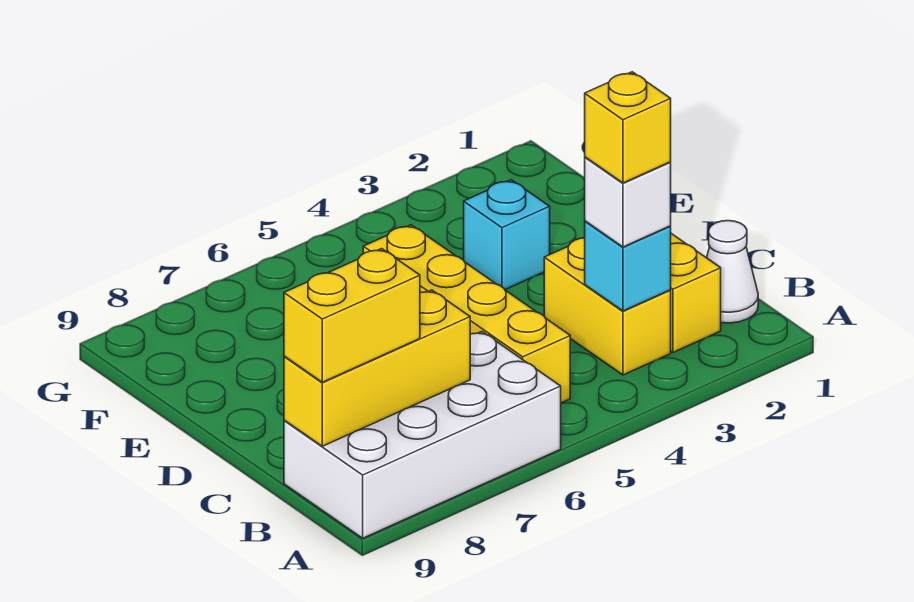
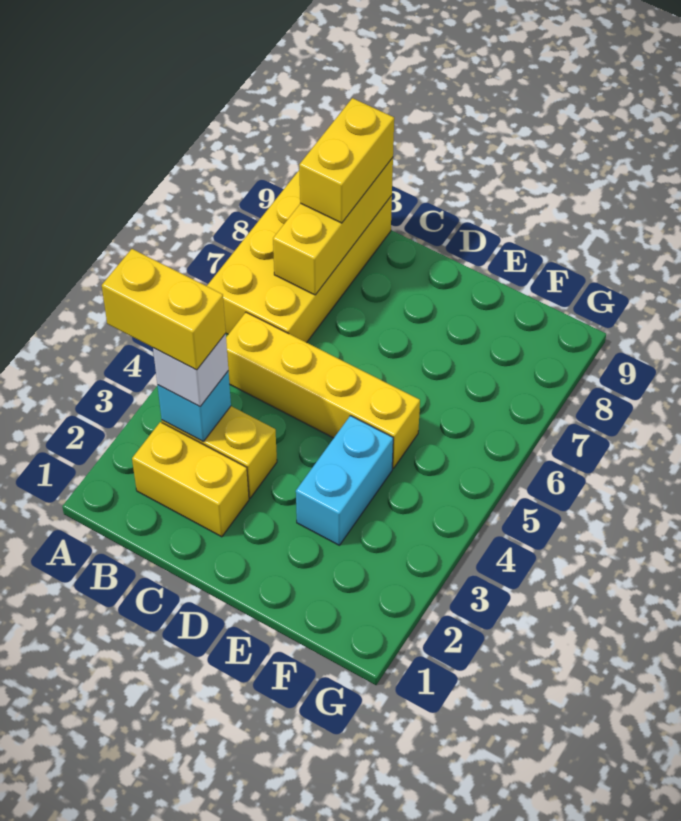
white brick A6:B9 level 1 -> yellow brick A6:B9 level 1
white cone B1 level 1 -> none
yellow brick B3 level 4 -> yellow brick A3:B3 level 4
cyan brick E3 level 1 -> cyan brick E3:E4 level 1

